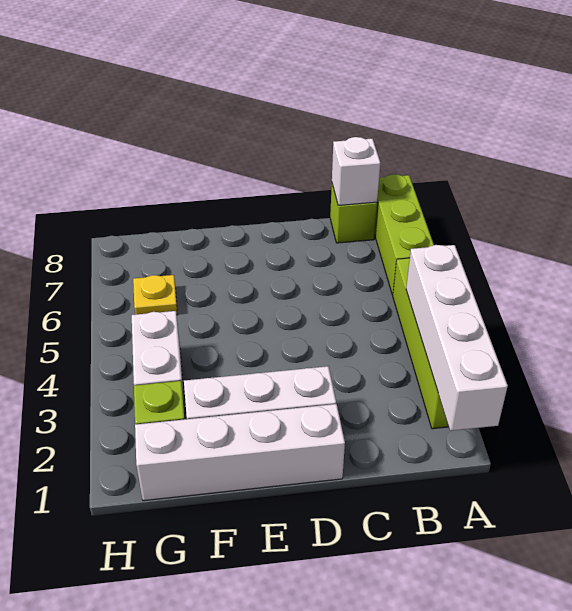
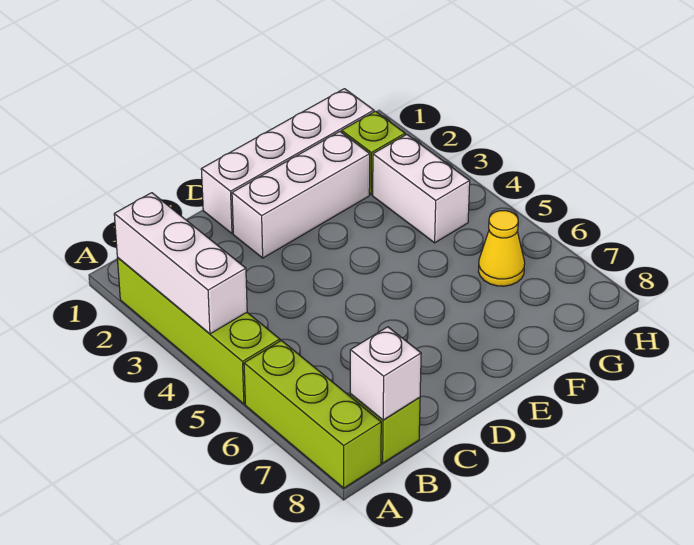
white brick A1:A4 level 2 -> white brick A2:A4 level 2
yellow plate G6 level 1 -> yellow cone G6 level 1

